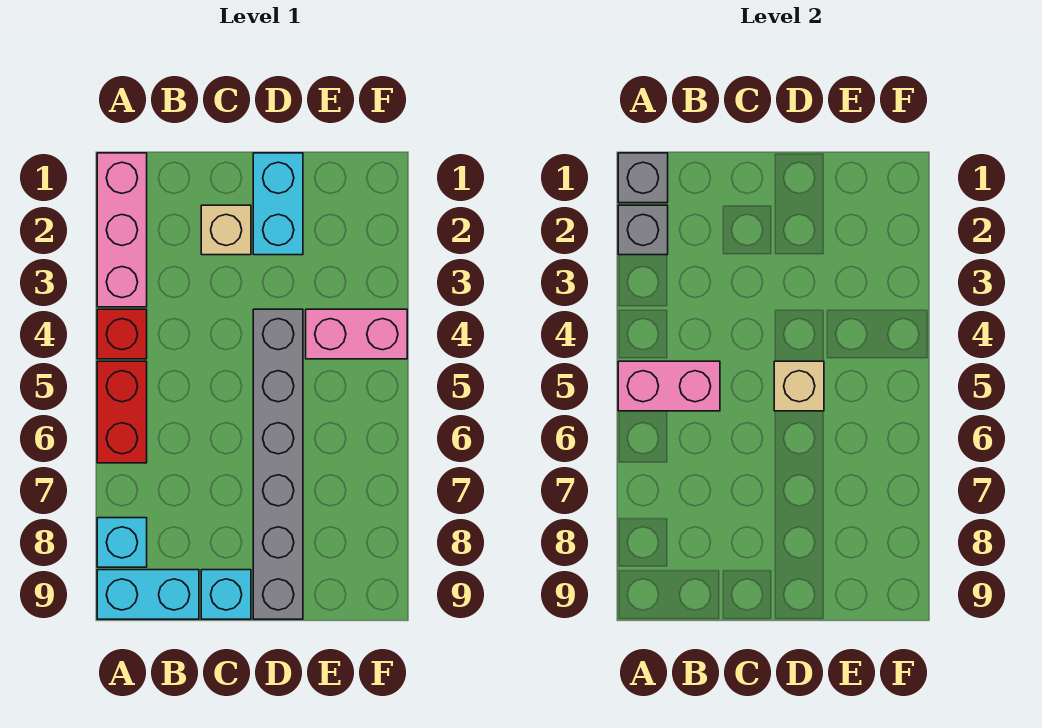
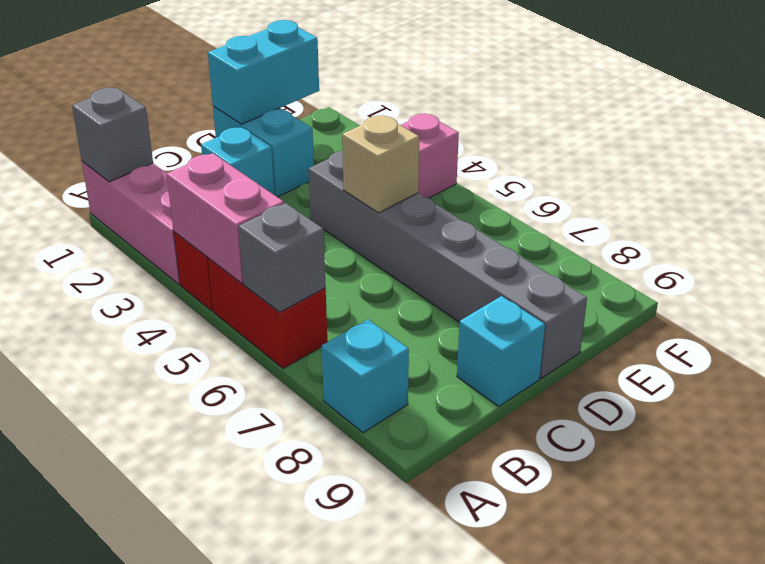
grey brick A2 level 2 -> grey brick A6 level 2
pink brick A5:B5 level 2 -> pink brick A4:A5 level 2
cyan brick A9:B9 level 1 -> cyan brick D1:E1 level 2
tan brick C2 level 1 -> cyan brick C2 level 1

